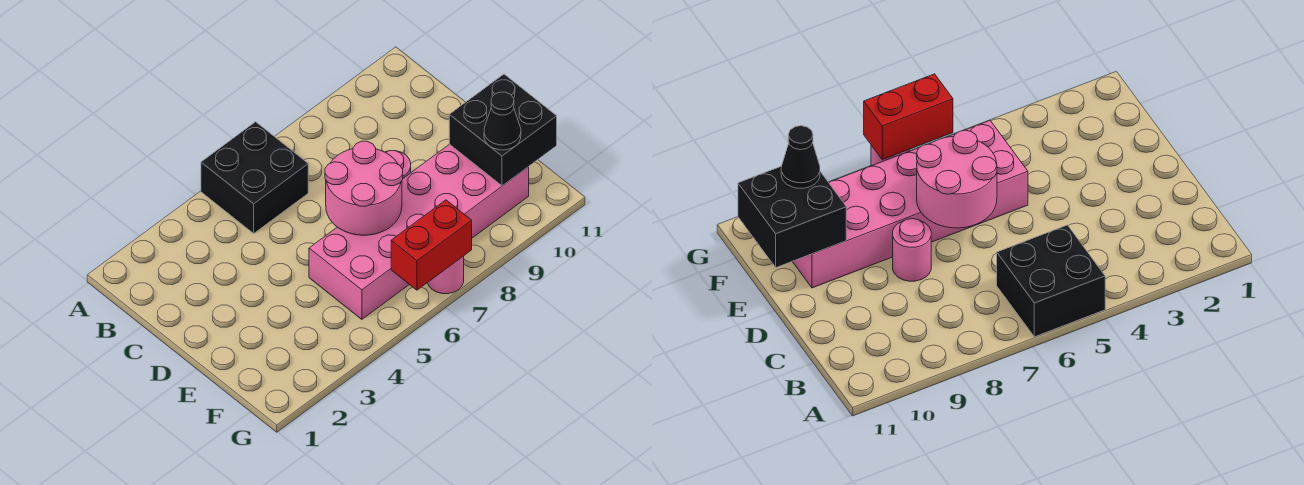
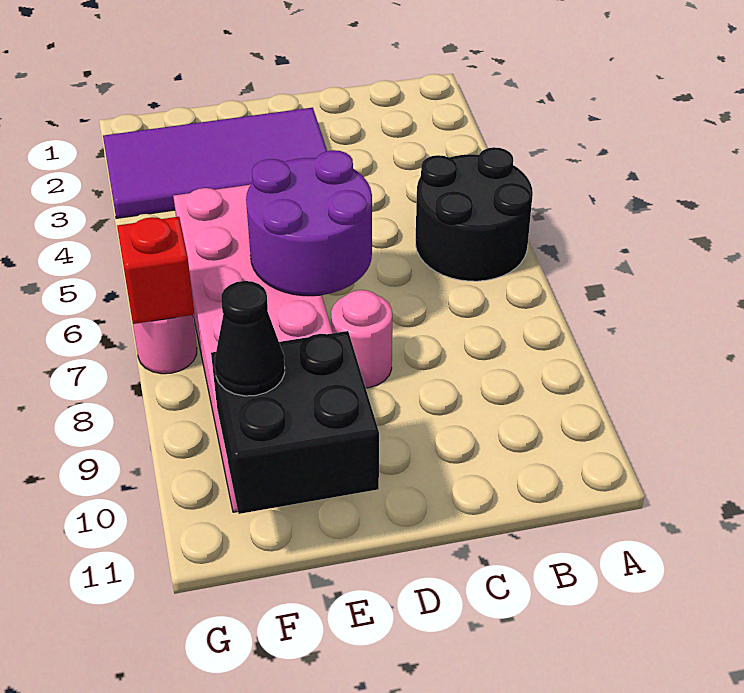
black brick A5:B6 level 1 -> black round brick A5:B6 level 1
none -> purple tile D2:G3 level 1
pink round brick D6:E7 level 2 -> purple round brick D6:E7 level 2
red brick G6:G7 level 2 -> red brick G7 level 2

